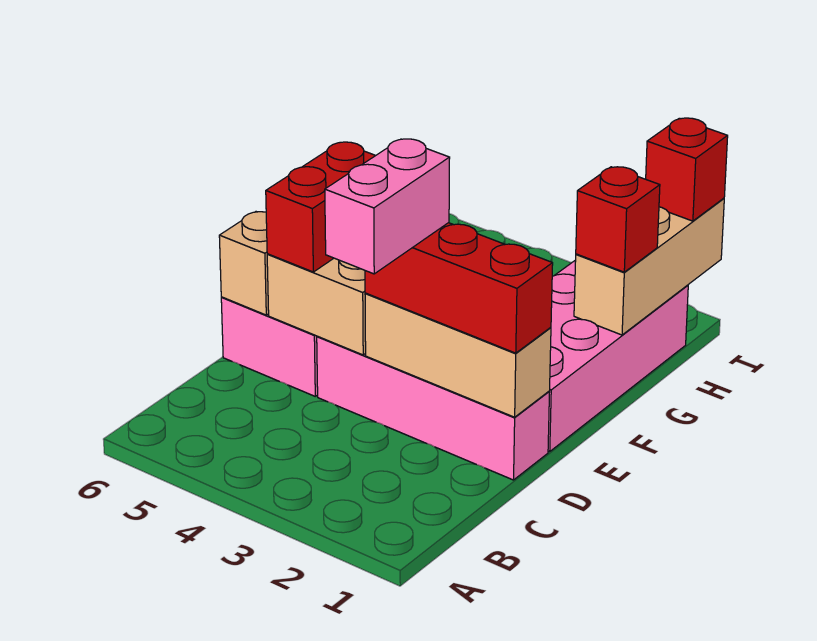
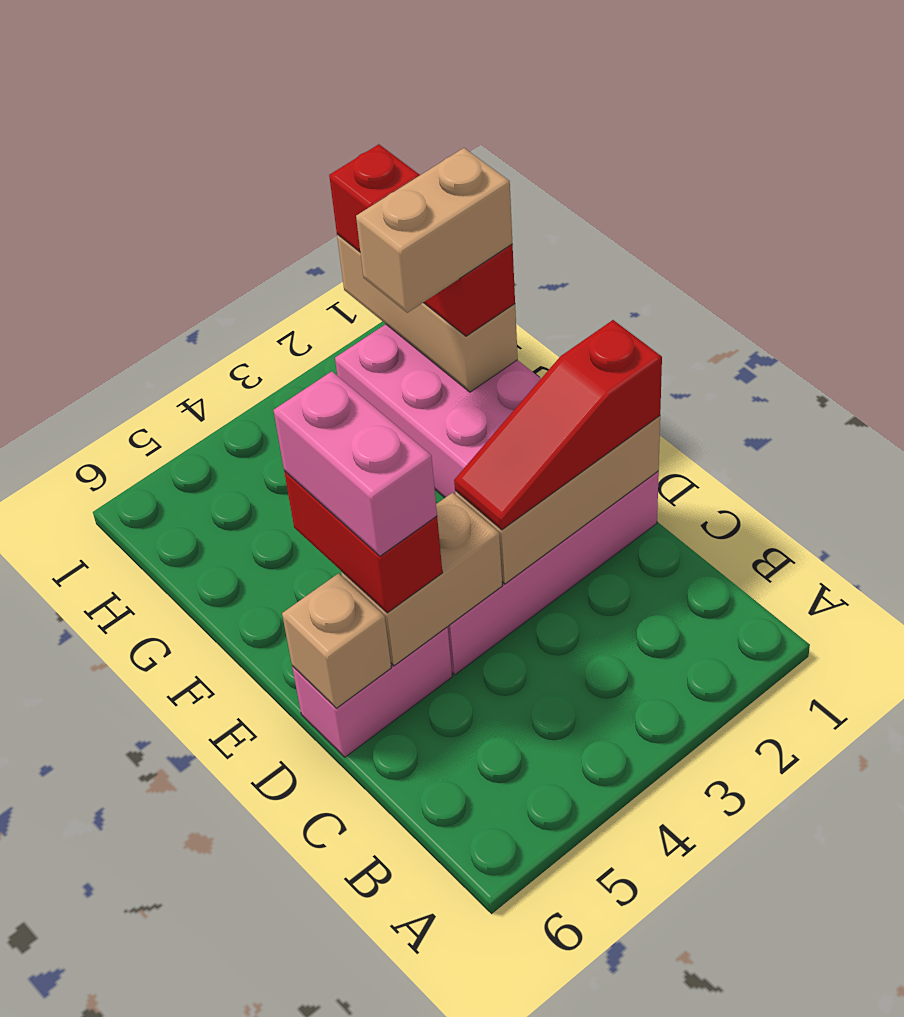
pink brick C3:D3 level 4 -> pink brick D5:E5 level 4
red brick D1:D3 level 3 -> red slope D1:D3 level 3 top 1
none -> tan brick G1:G2 level 4

